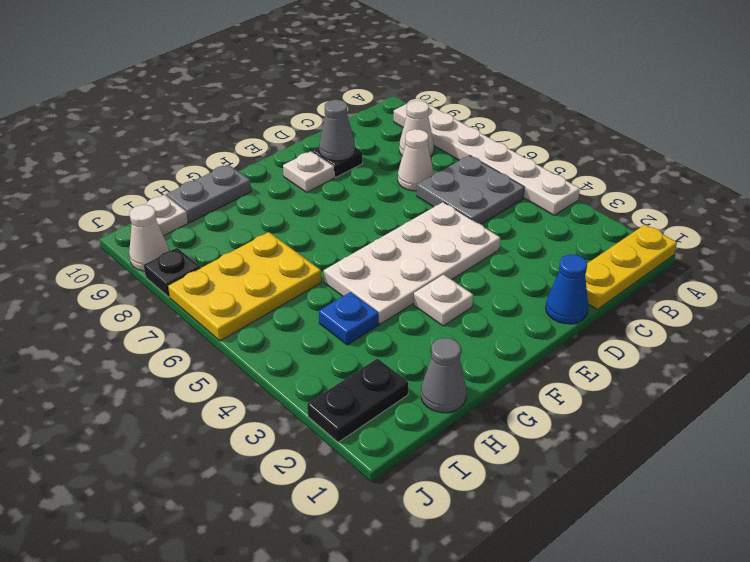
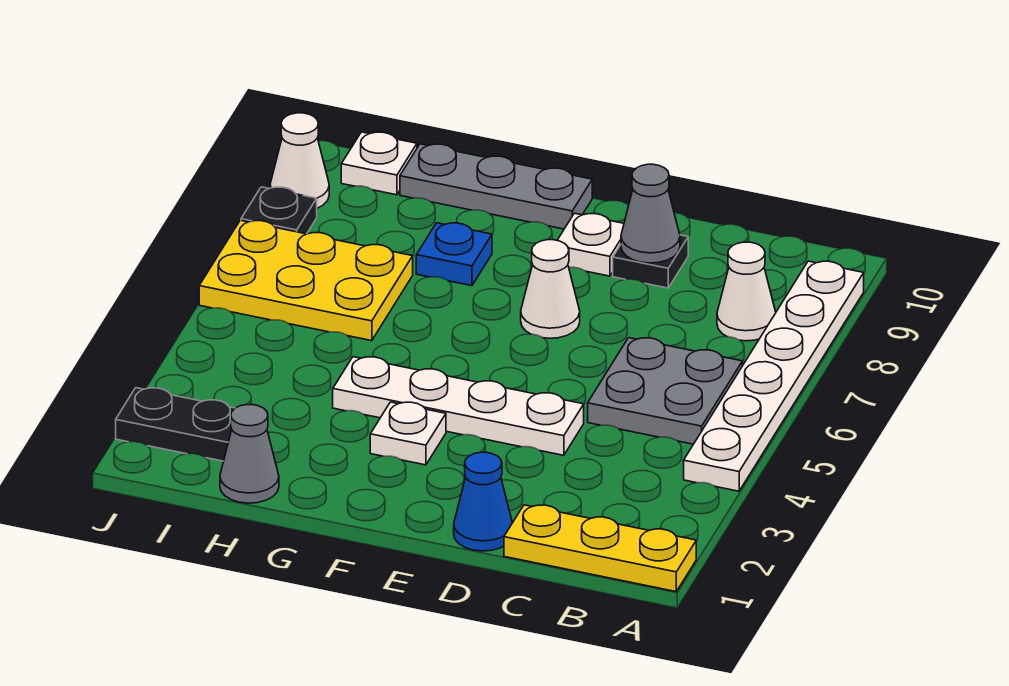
white cone C7 level 1 -> white cone E7 level 1
white plate D4:G5 level 1 -> white plate D4:G4 level 1
grey plate G10:H10 level 1 -> grey plate F10:H10 level 1
blue plate H4 level 1 -> blue plate G8 level 1

